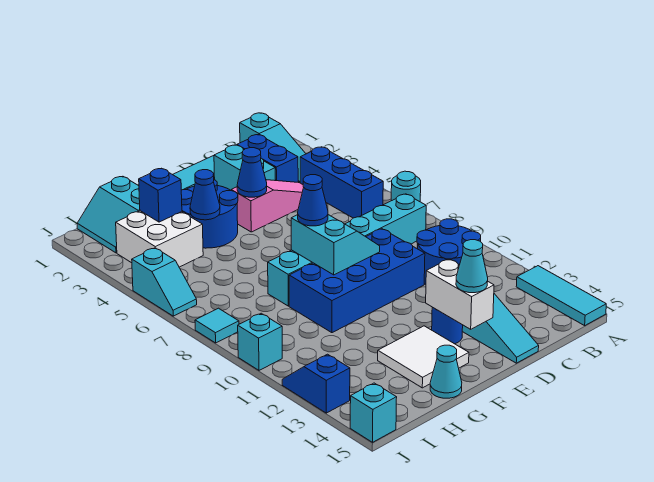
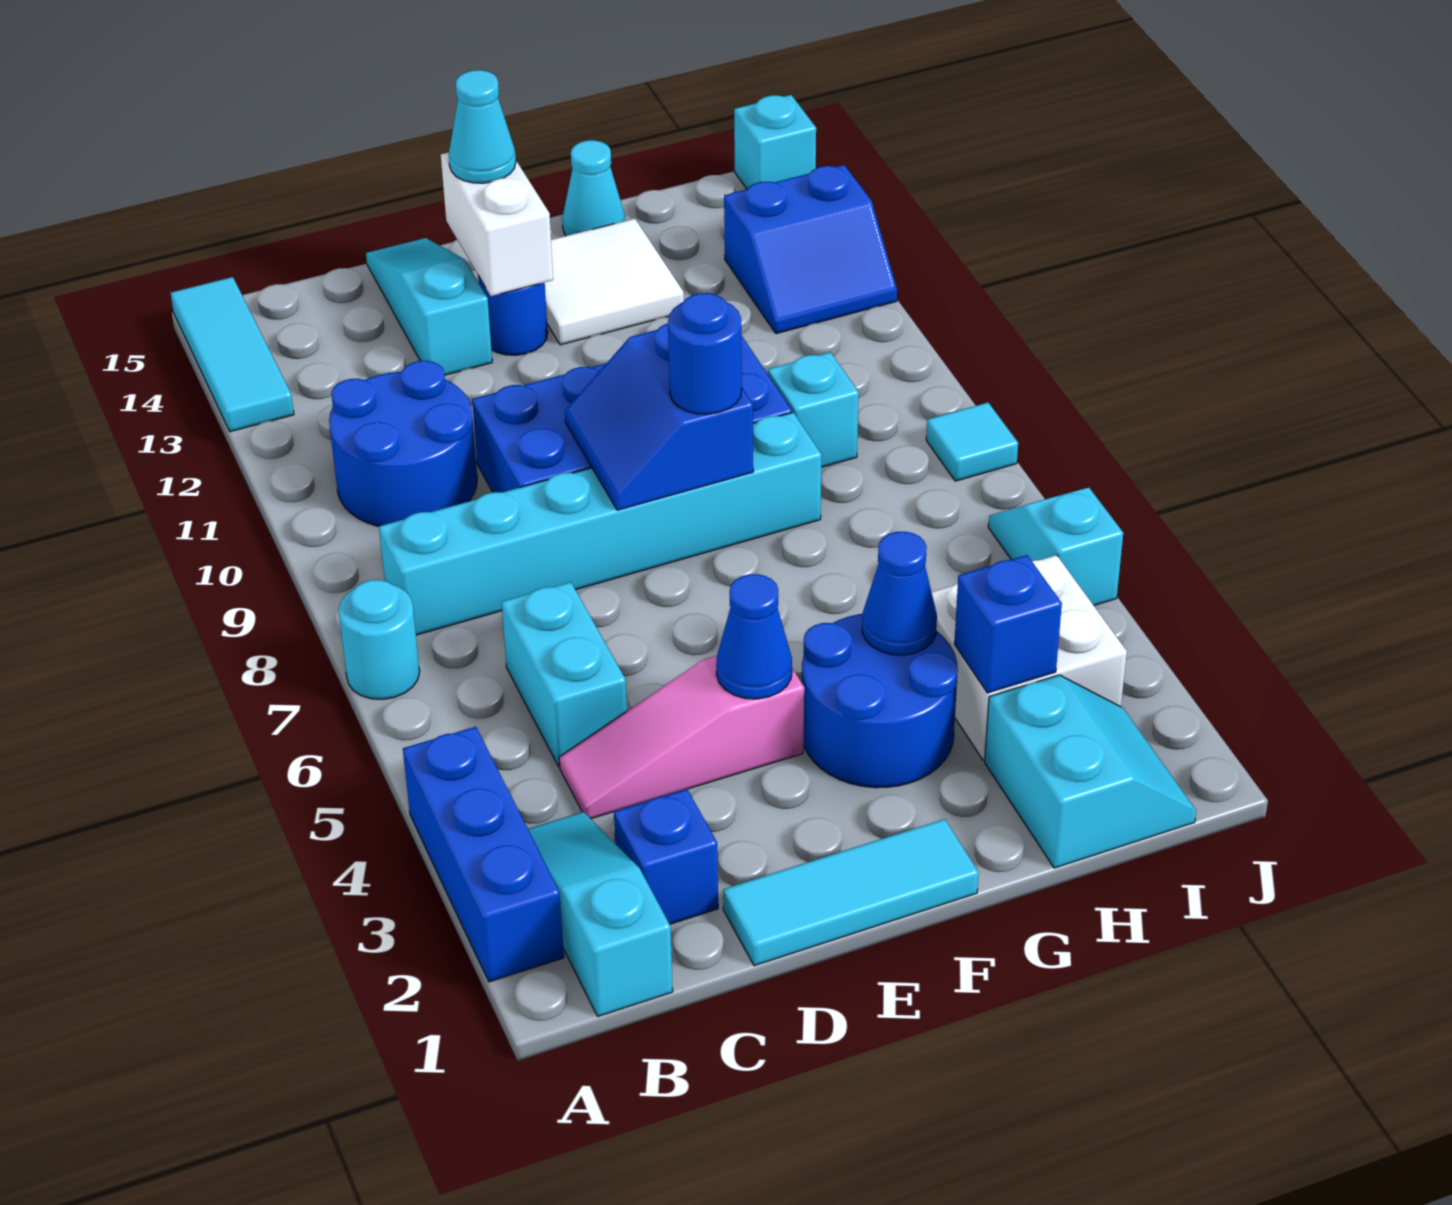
blue brick B4:B6 level 1 -> blue brick A2:A4 level 1
blue brick C2:C3 level 1 -> blue brick C2 level 1
cyan brick D2:D3 level 1 -> cyan brick C5:C6 level 1
cyan slope E8:F9 level 2 top F -> blue slope E8:F9 level 2 top F
blue cone F8 level 3 -> blue round brick F8 level 3
cyan brick J10 level 1 -> cyan brick H9 level 1
blue slope J12:J13 level 1 top 13 -> blue slope I12:J13 level 1 top 13

